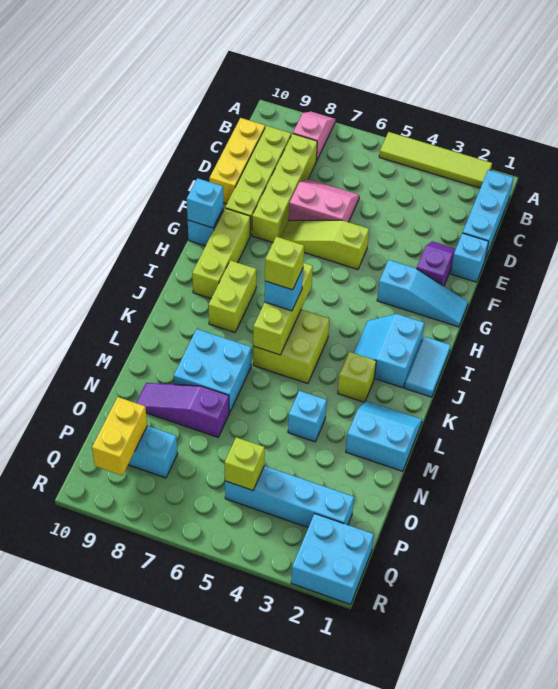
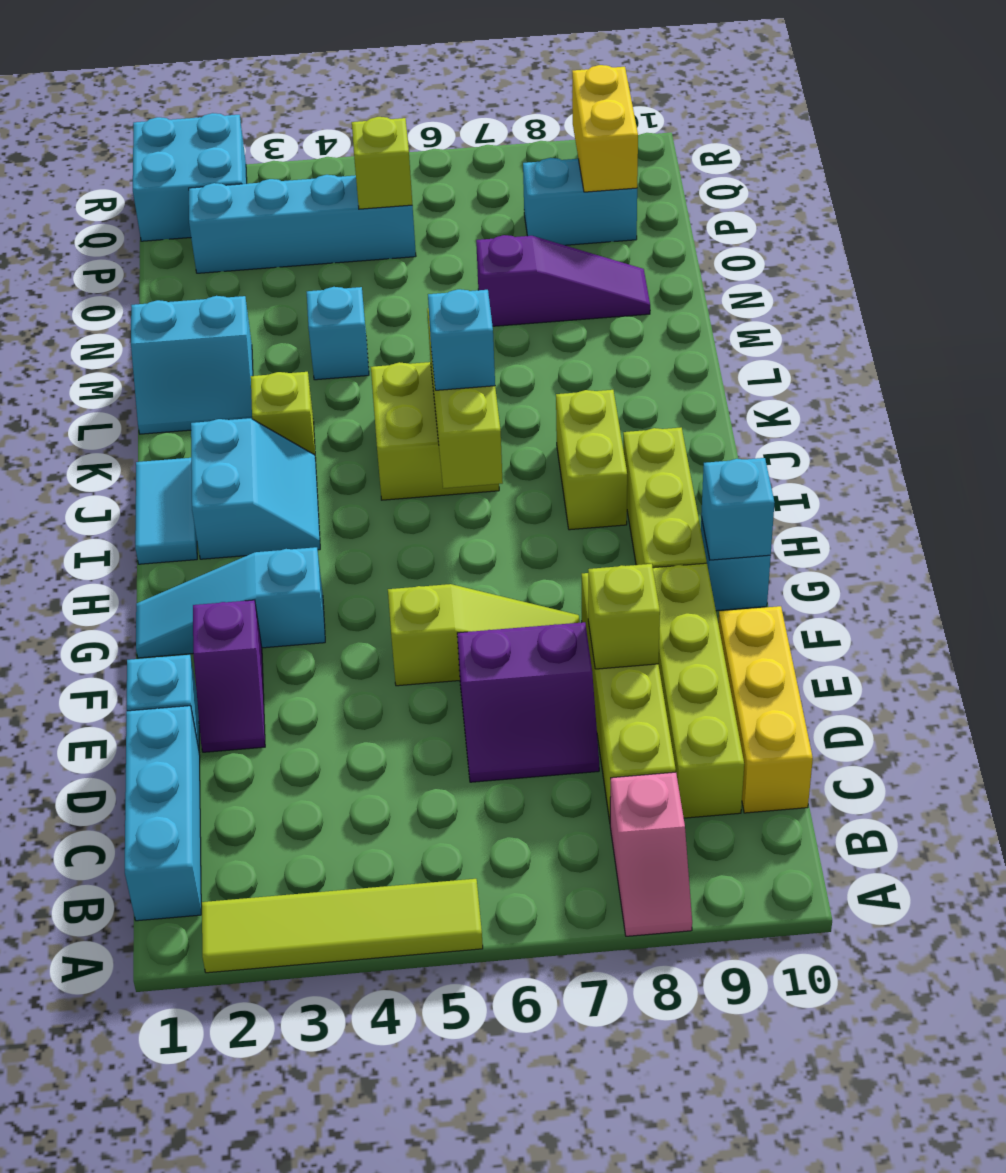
pink slope D6:E7 level 1 top E -> purple slope D6:E7 level 1 top E
lime brick J6 level 4 -> lime brick E8 level 2
cyan brick L7:M8 level 1 -> none

